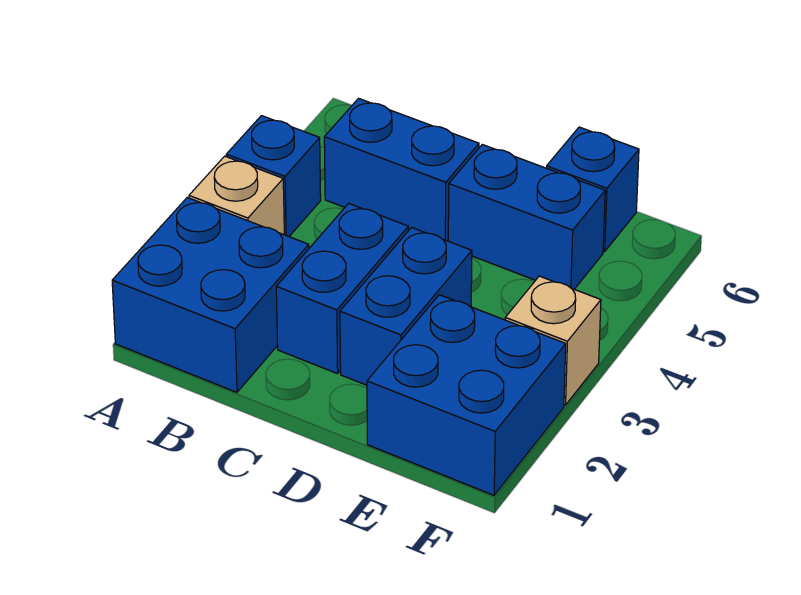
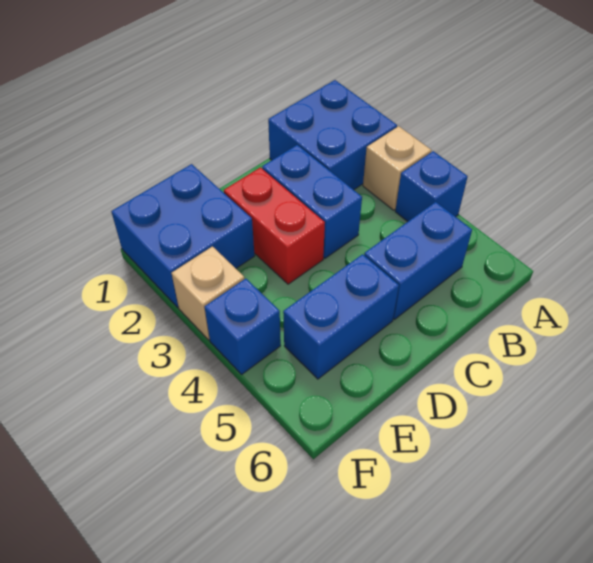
blue brick D2:D3 level 1 -> red brick D2:D3 level 1
blue brick E6 level 1 -> blue brick F4 level 1

